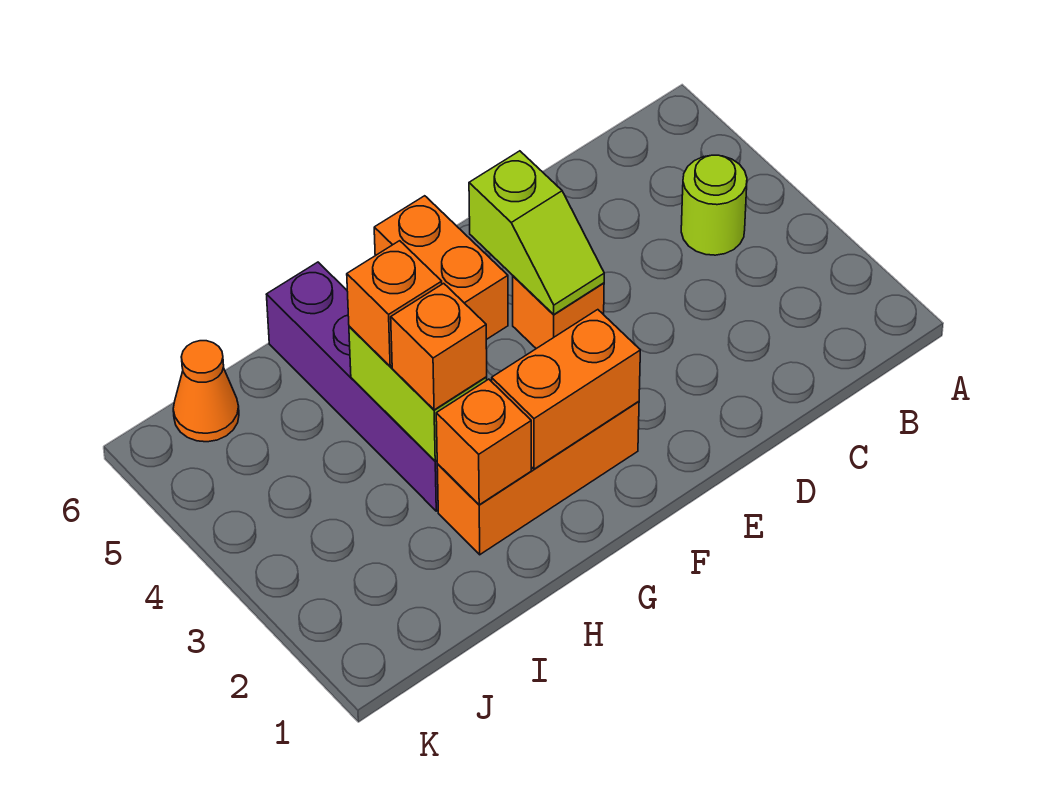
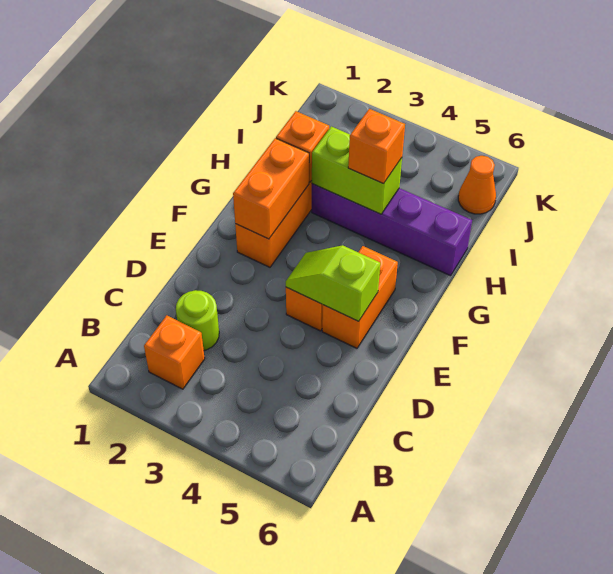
lime round brick B4 level 1 -> lime round brick C2 level 1
orange brick F5:F6 level 1 -> orange brick E5:F5 level 1
orange brick H3 level 3 -> orange brick B2 level 1

